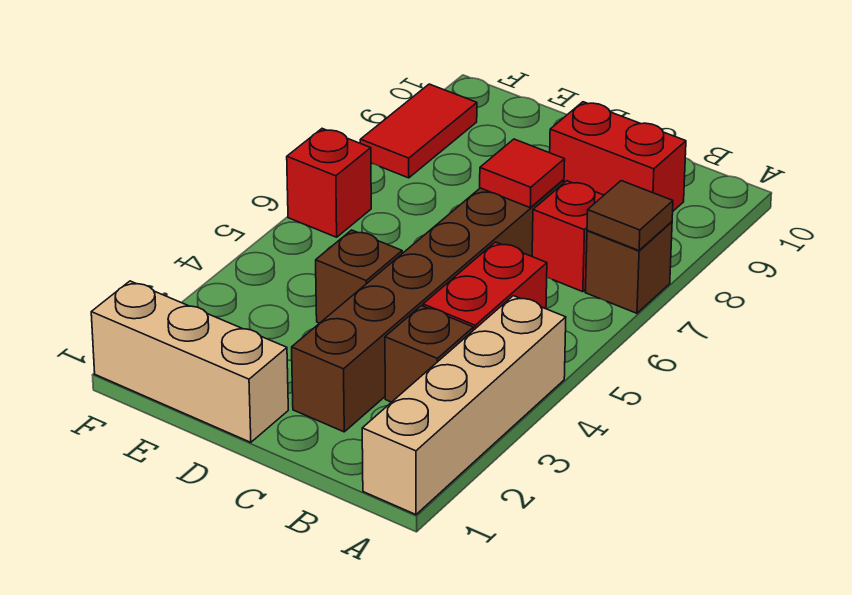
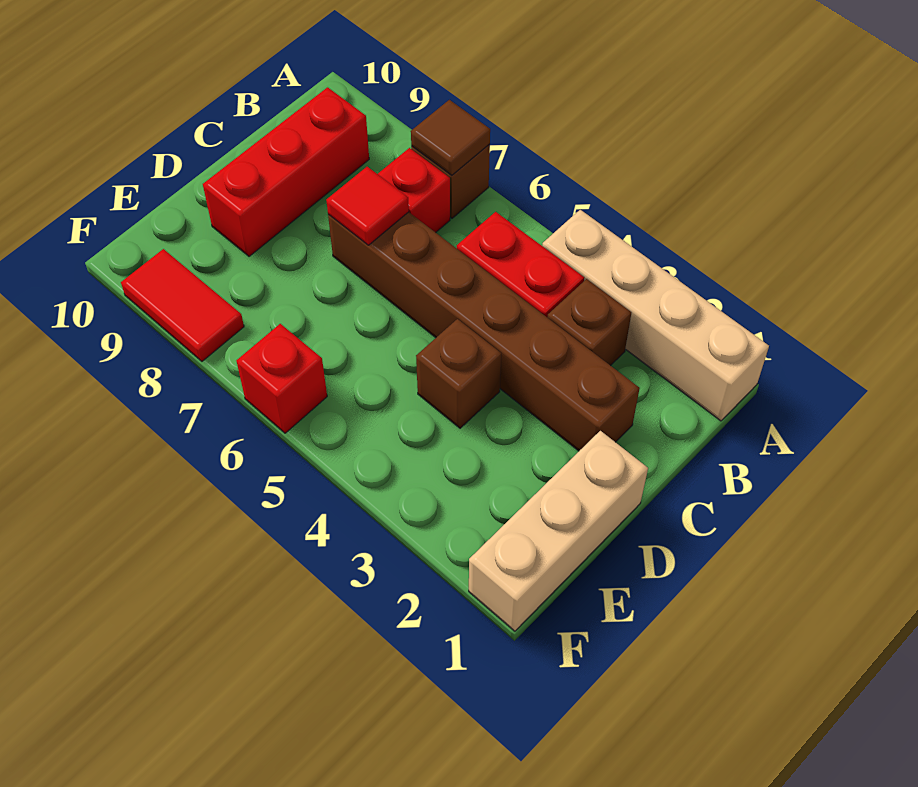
red brick B9:C9 level 1 -> red brick B9:D9 level 1

